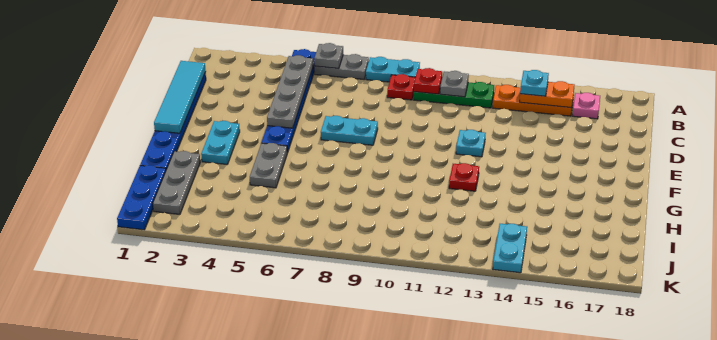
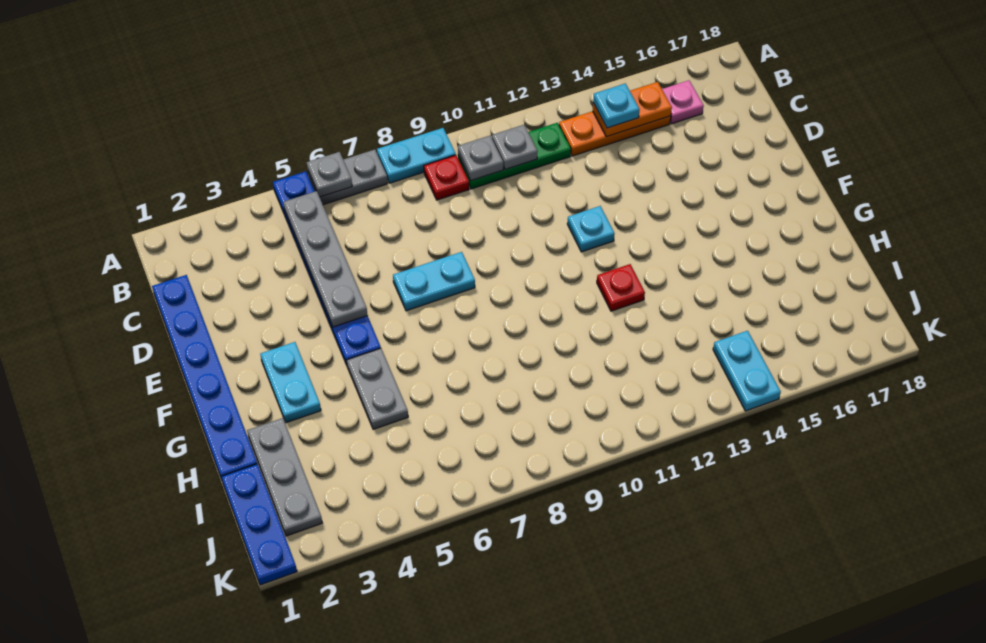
red plate B10 level 2 -> grey plate B10 level 2
cyan tile C1:F1 level 2 -> none

